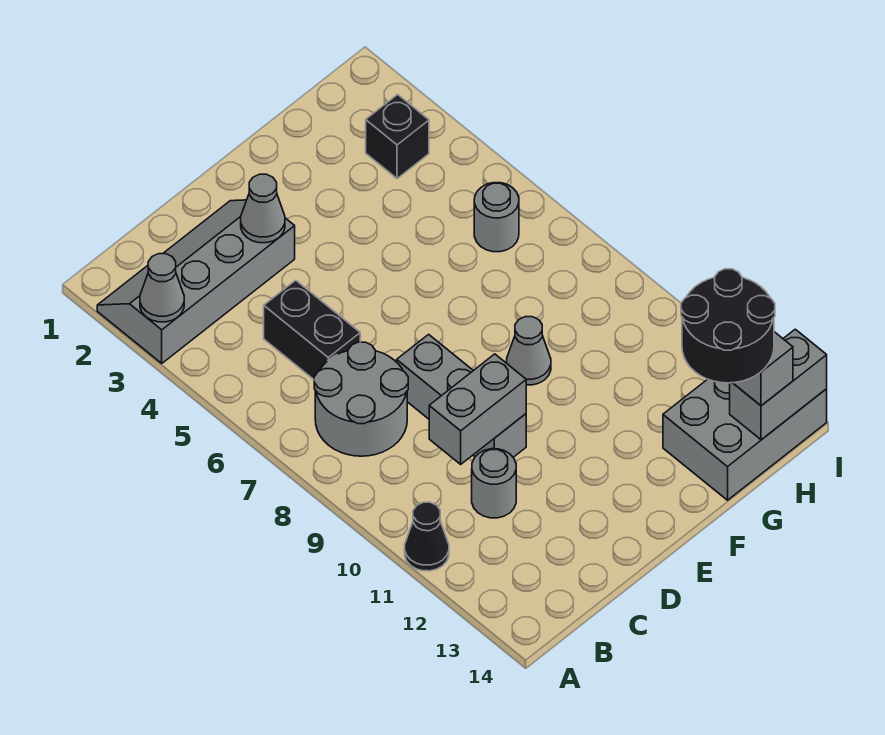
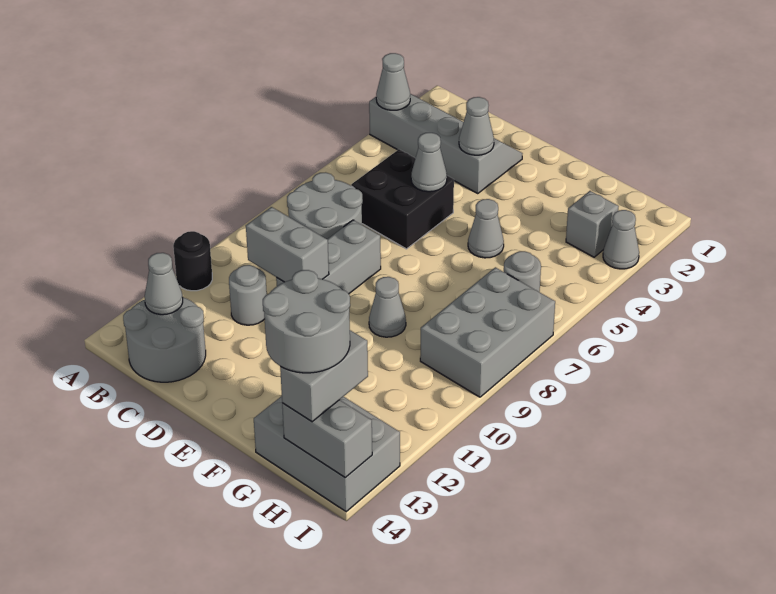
black cone A11 level 1 -> black round brick A11 level 1
none -> grey round brick B13:C14 level 1
none -> grey cone B13 level 2
black brick C5:C6 level 1 -> black brick C5:D6 level 1
none -> grey cone D5 level 2
none -> grey cone F5 level 1
black round brick G13:H14 level 4 -> grey round brick G13:H14 level 4
black brick H3 level 1 -> grey brick H3 level 1
none -> grey brick H7:I9 level 1
none -> grey cone I3 level 1

